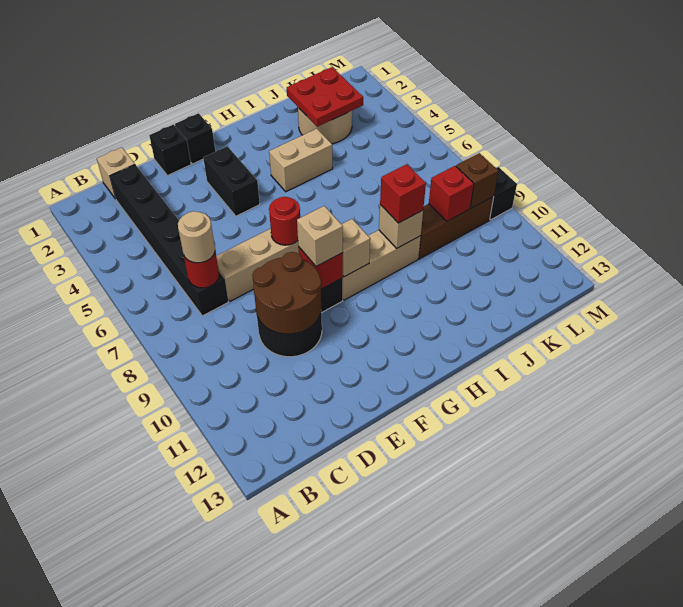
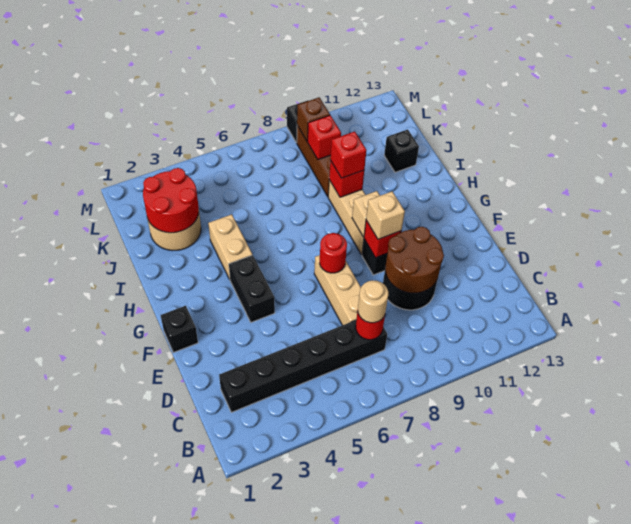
tan brick C1 level 1 -> none
black brick E1 level 1 -> black brick J12 level 1
black brick F3:F4 level 1 -> black brick F4:G4 level 1
tan brick I9 level 2 -> red brick I9 level 2
red plate J2:K3 level 2 -> red round brick J2:K3 level 2

